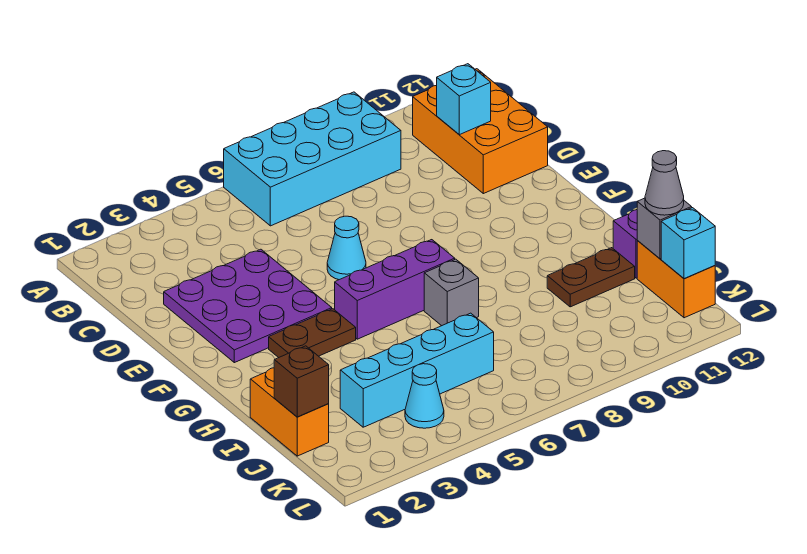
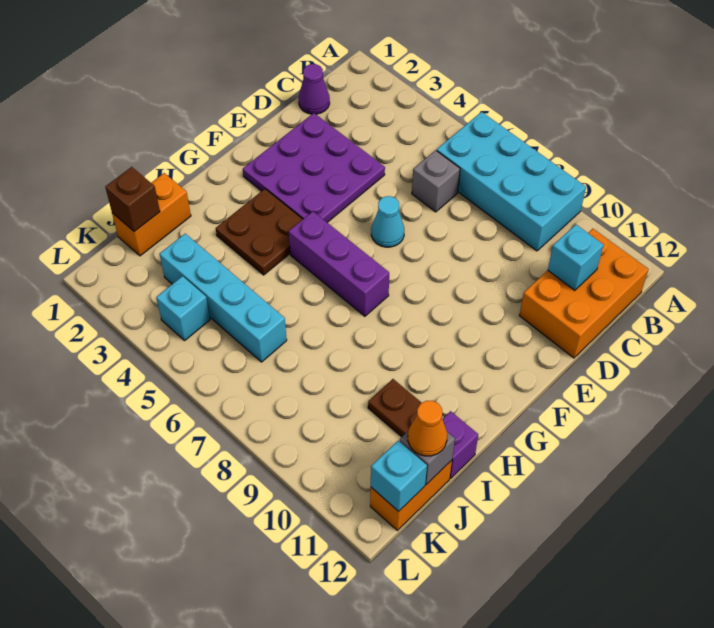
none -> purple cone C1 level 1
brown plate G3:G4 level 1 -> brown plate G3:H4 level 1
grey brick H7 level 1 -> grey brick C6 level 1
grey cone J12 level 3 -> orange cone J12 level 3
cyan cone K4 level 1 -> cyan brick K4 level 1

